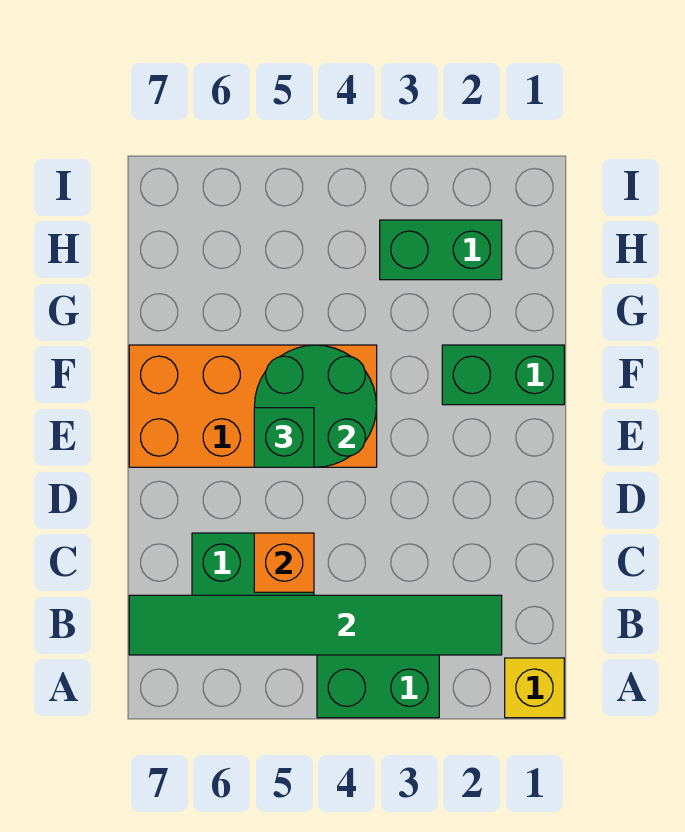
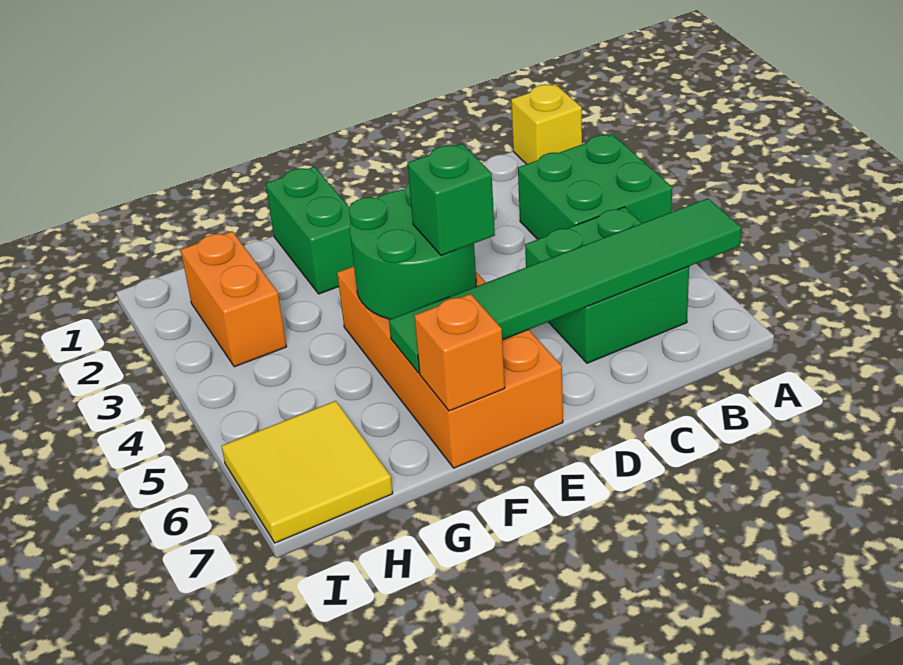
green tile B2:B7 level 2 -> green tile A6:F6 level 2
orange brick C5 level 2 -> orange brick F7 level 2
green brick H2:H3 level 1 -> orange brick H2:H3 level 1
none -> yellow tile H6:I7 level 1

